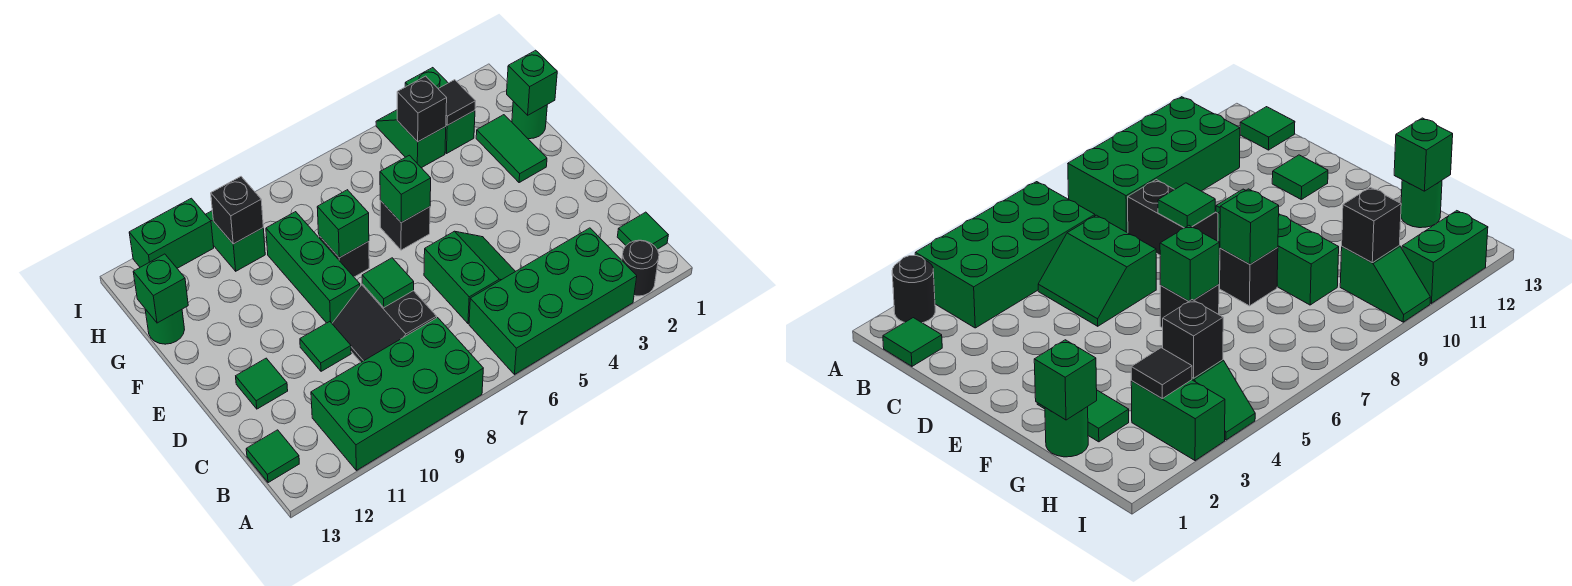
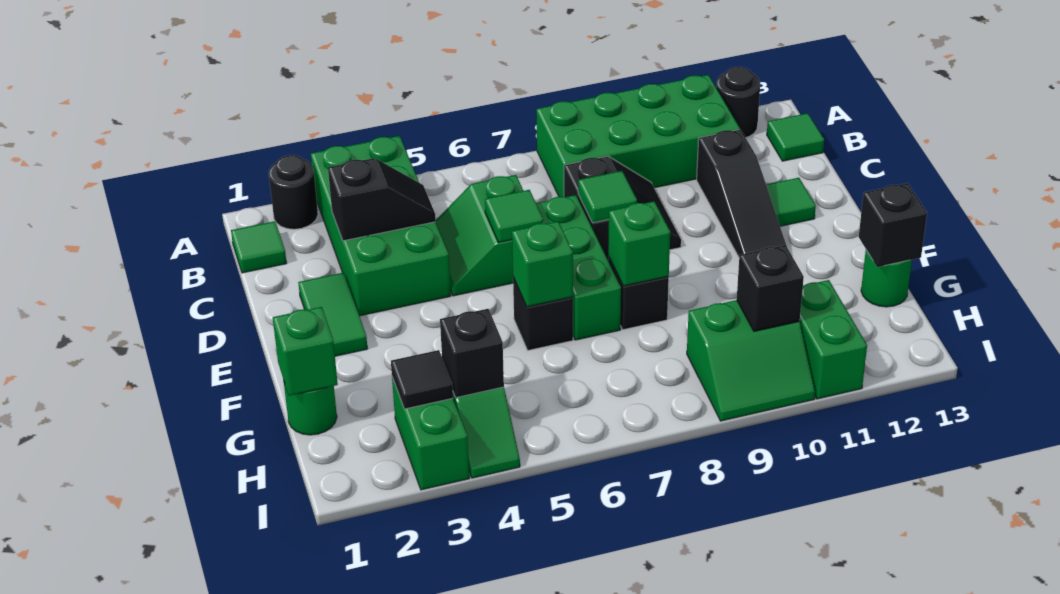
green brick A3:B6 level 1 -> green brick A3:D4 level 1
none -> black round brick A12 level 1
none -> black slope C3:C4 level 2 top 3
none -> black slope C11:E11 level 1 top C
green tile D10 level 1 -> green tile D6 level 2
green brick E9:G9 level 1 -> green brick D7:F7 level 1
green tile F2:G2 level 1 -> green tile D2:E2 level 1
green brick G13 level 2 -> black brick G13 level 2
green slope H10:I10 level 1 top H -> green slope H9:I10 level 1 top H
green brick I11:I12 level 1 -> green brick H11:I11 level 1

